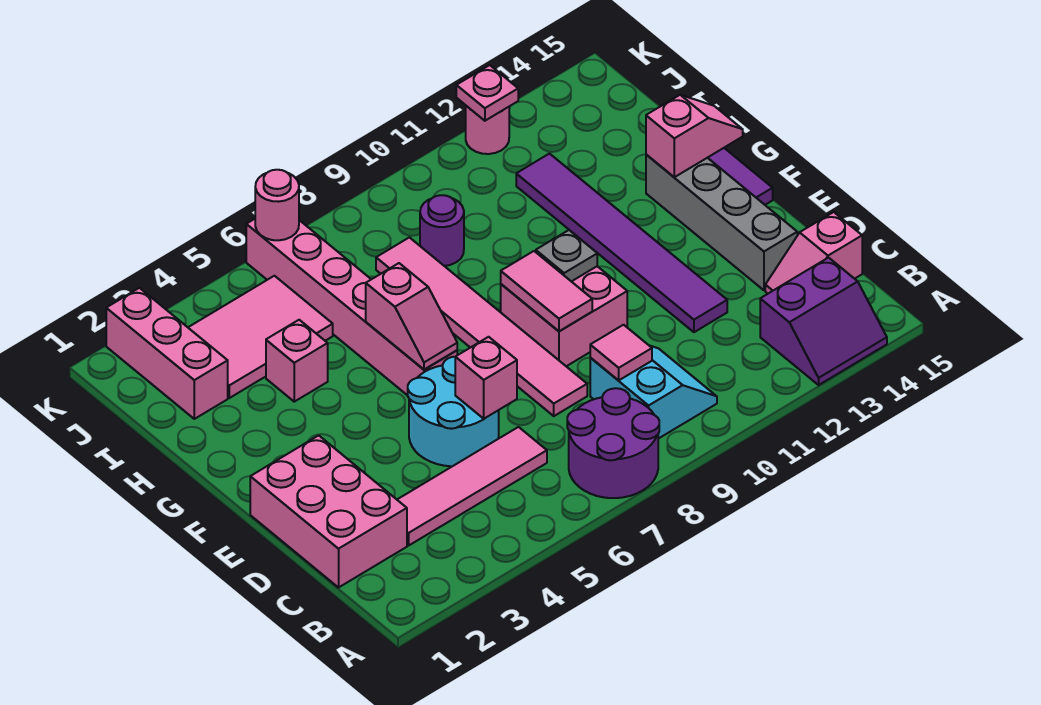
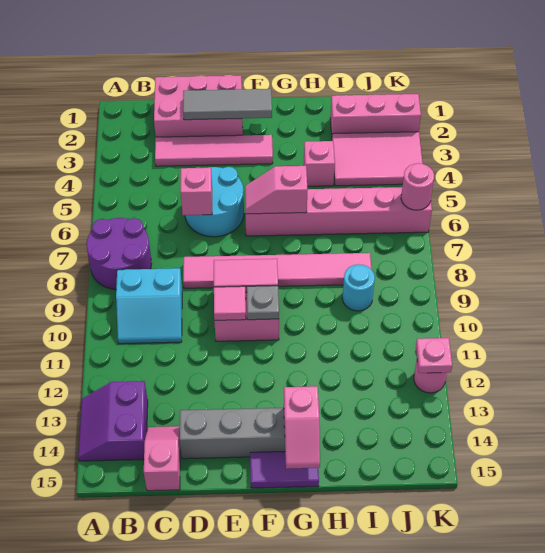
pink tile C3:C6 level 1 -> pink tile C3:F3 level 1
pink tile C9 level 2 -> pink tile E10 level 2
none -> grey tile D2:F2 level 2
purple tile D12:I12 level 1 -> none
pink tile I3:J5 level 1 -> pink tile I3:K4 level 1
purple round brick I9 level 1 -> cyan round brick I9 level 1

